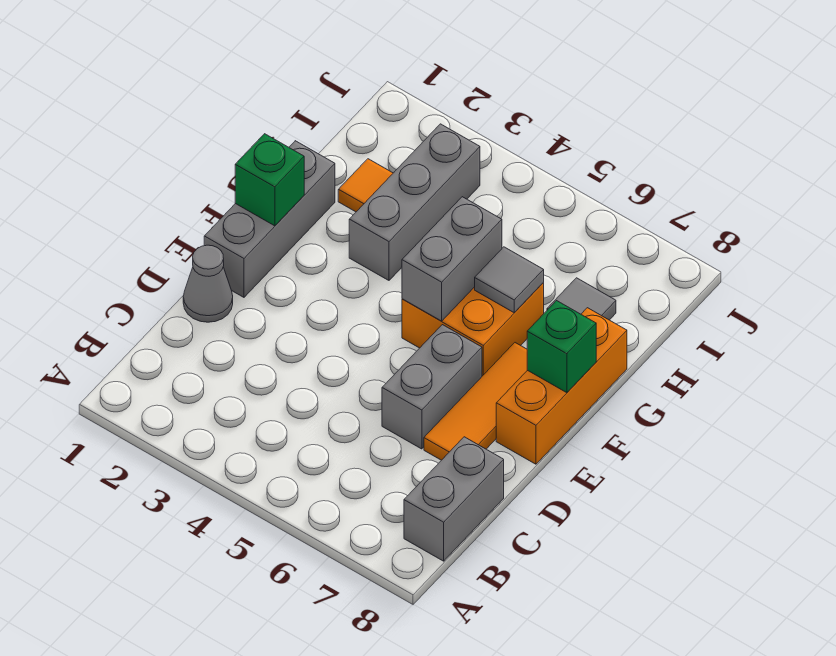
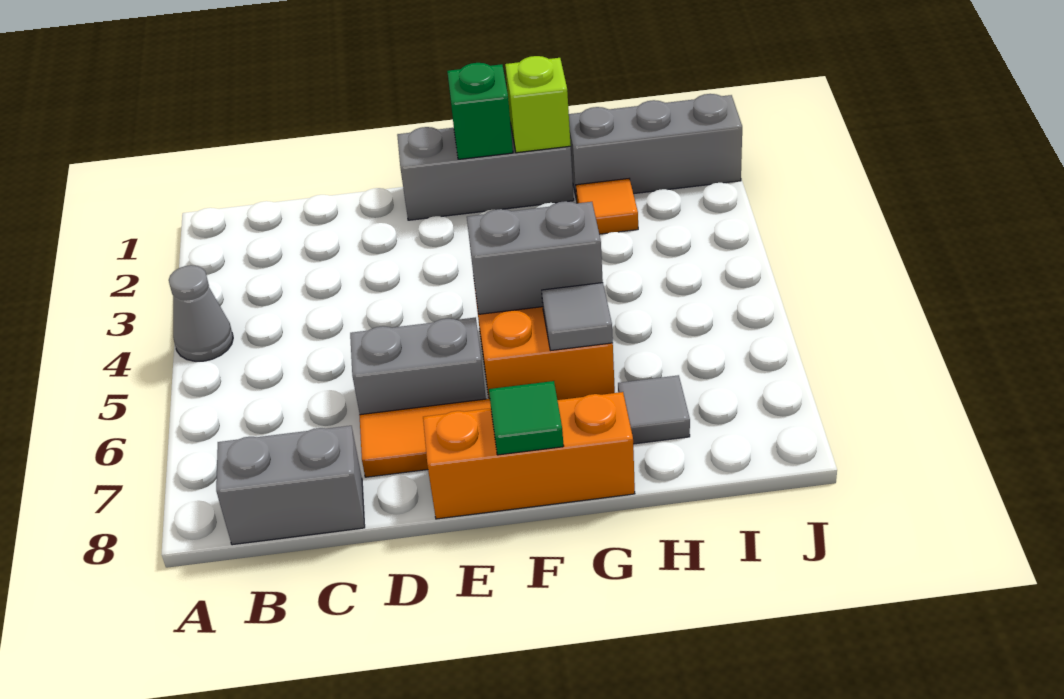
grey cone D1 level 1 -> grey cone A4 level 1
green brick F8 level 2 -> green tile F8 level 2
none -> lime brick G1 level 2
grey brick G3:I3 level 1 -> grey brick H1:J1 level 1

